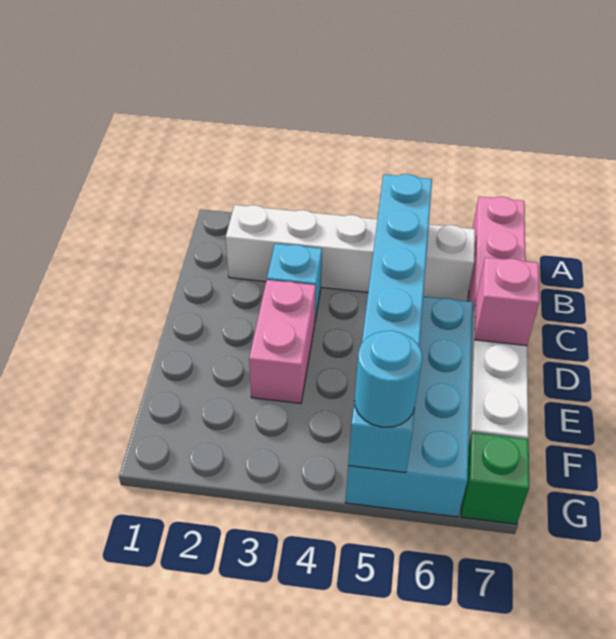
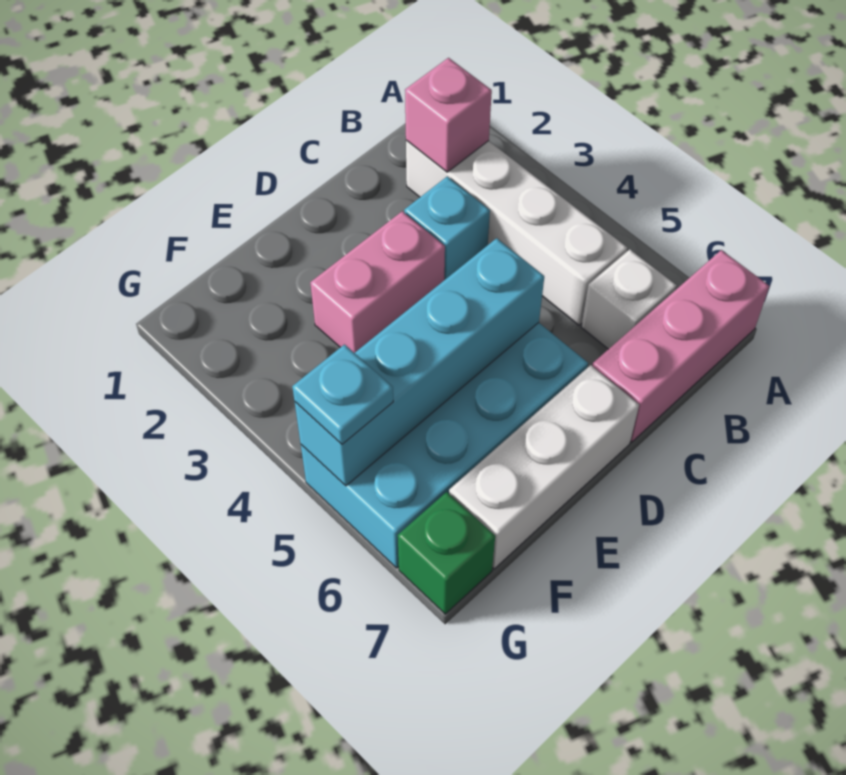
cyan brick B5:G5 level 2 -> cyan brick D5:G5 level 2
pink brick D7 level 2 -> pink brick B2 level 2
cyan round brick G5 level 3 -> cyan plate G5 level 3

